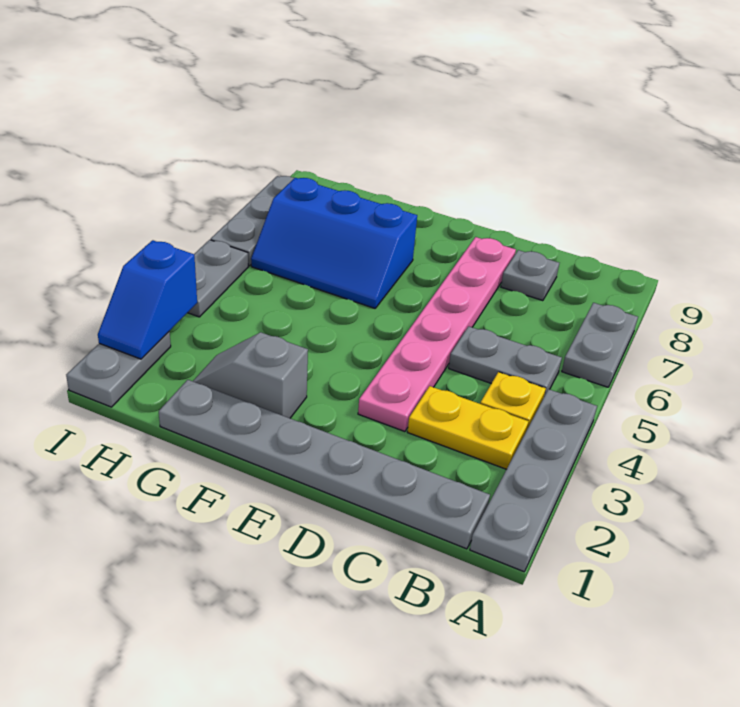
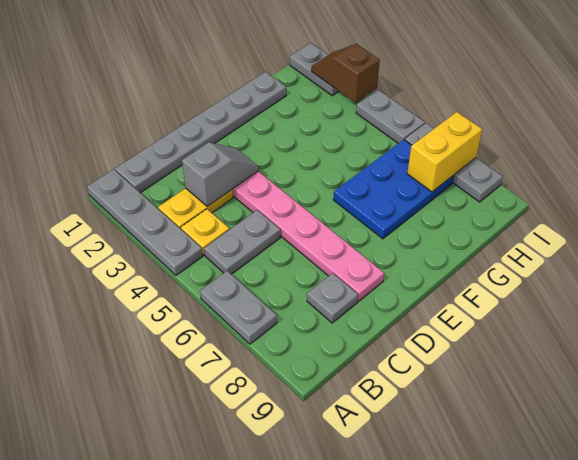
grey slope F2:G2 level 1 top F -> grey slope C3:D3 level 2 top C
blue slope F6:H7 level 1 top 7 -> blue plate F6:H7 level 1
none -> yellow brick H7:I7 level 2
blue slope I2:I3 level 2 top 3 -> brown slope I2:I3 level 2 top 3

